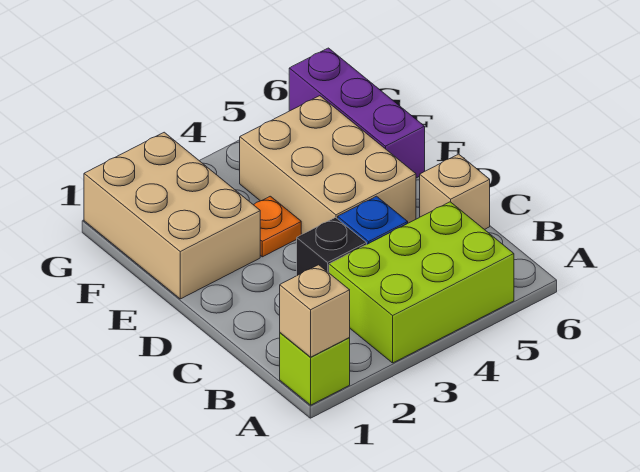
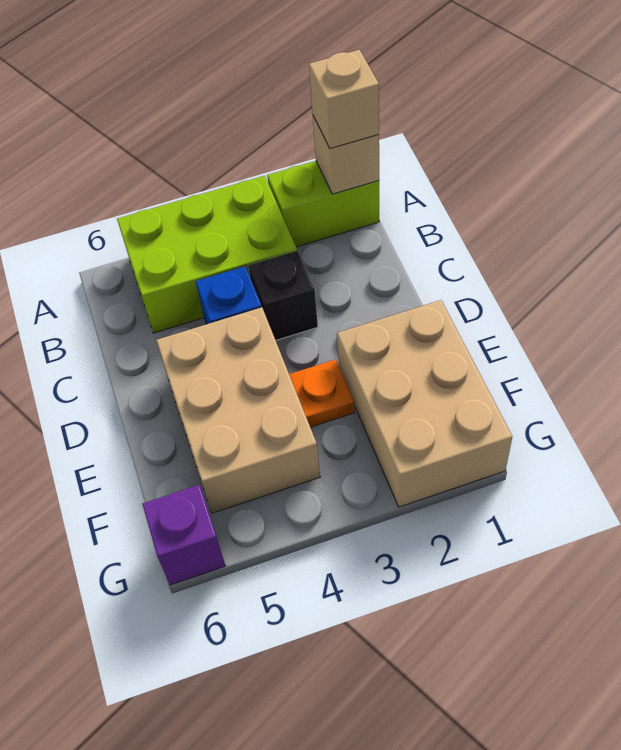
lime brick A1 level 1 -> lime brick A1:A2 level 1
tan brick C6 level 1 -> tan brick A1 level 3
purple brick E6:G6 level 1 -> purple brick G6 level 1

